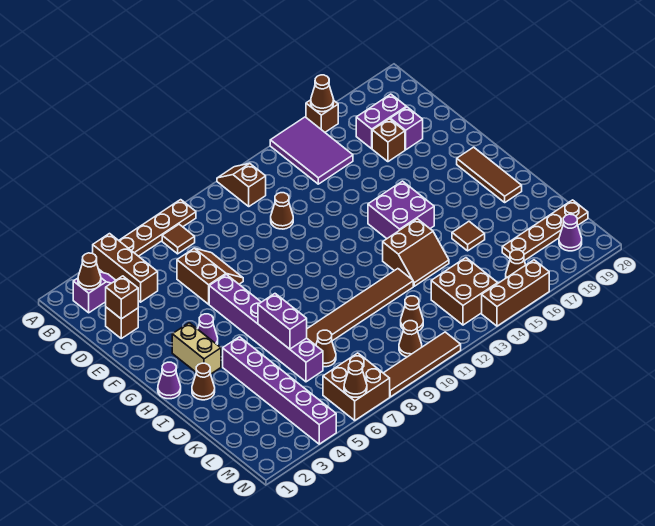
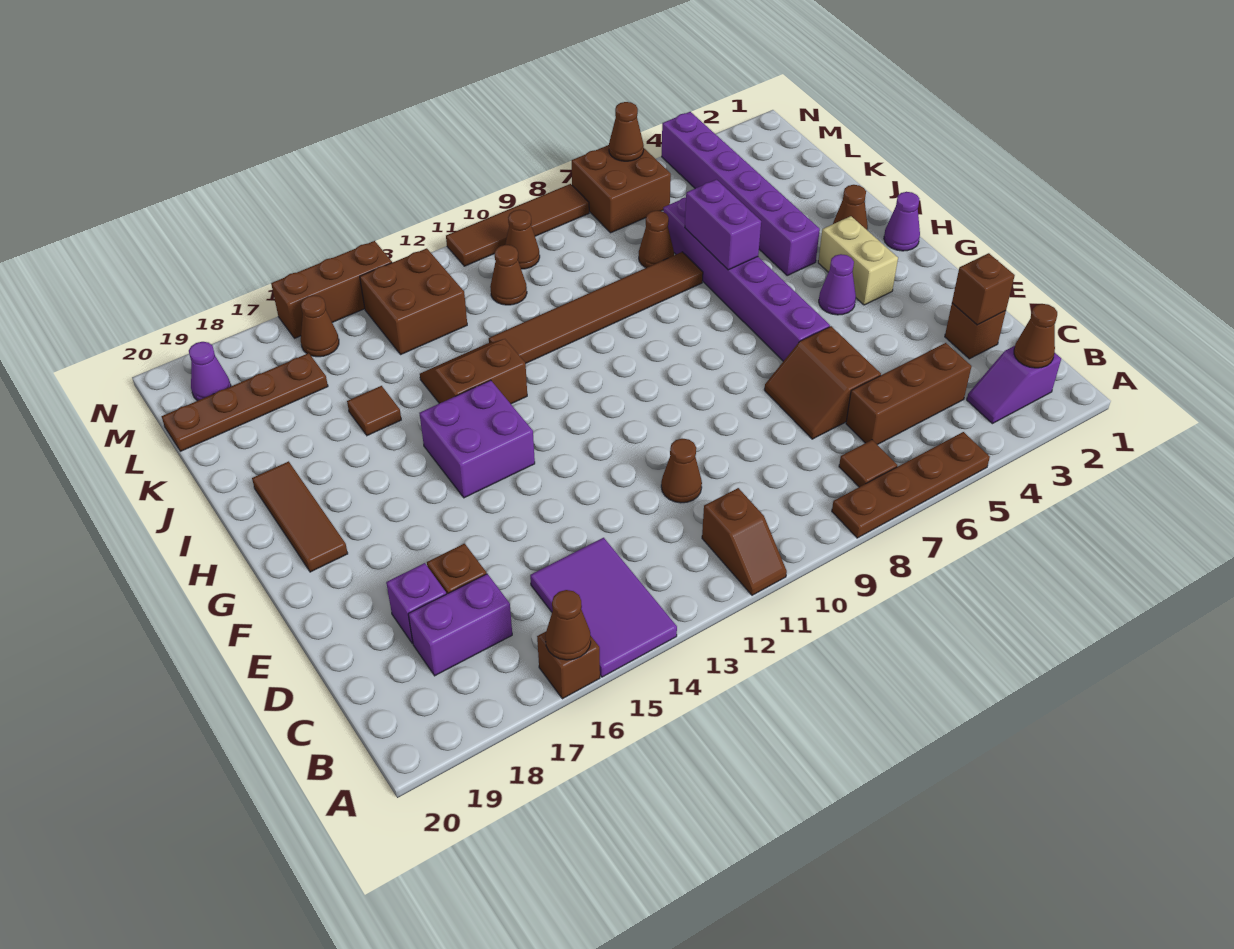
brown brick A4:C4 level 1 -> brown brick C4:C6 level 1

